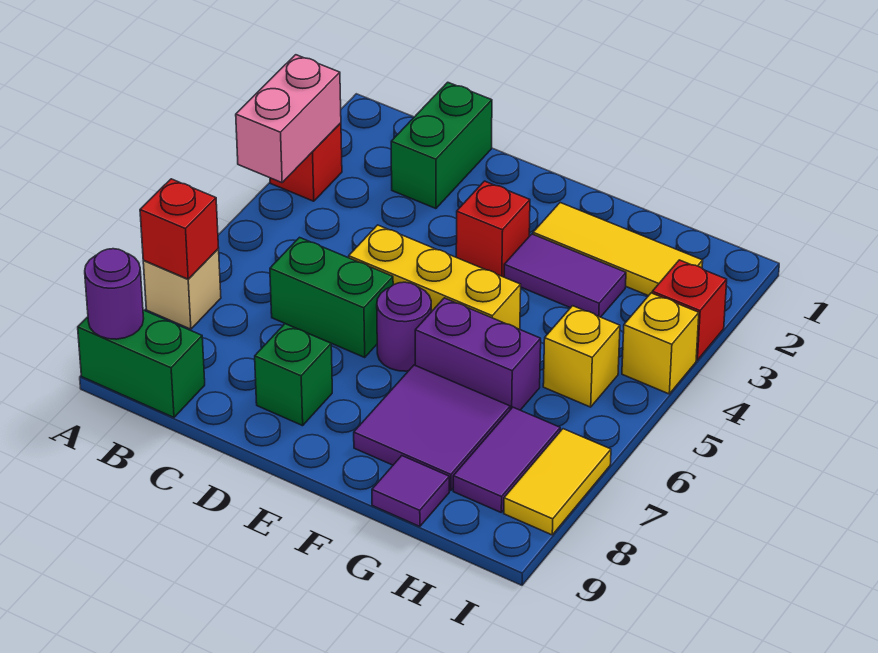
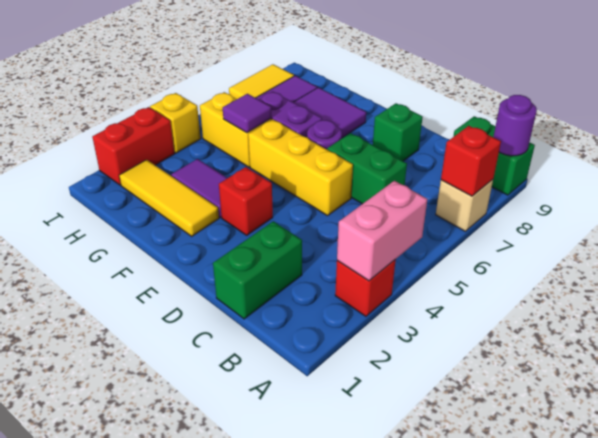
purple tile G9 level 1 -> purple tile G5 level 2
yellow brick H5 level 1 -> yellow brick G5:H5 level 1
red brick I3 level 1 -> red brick I2:I3 level 1

